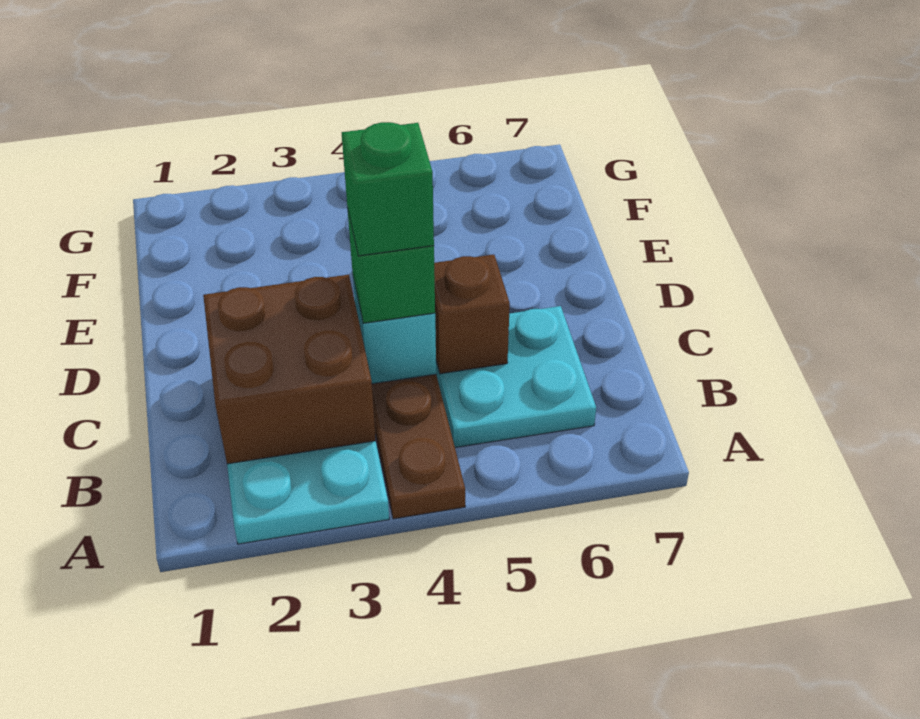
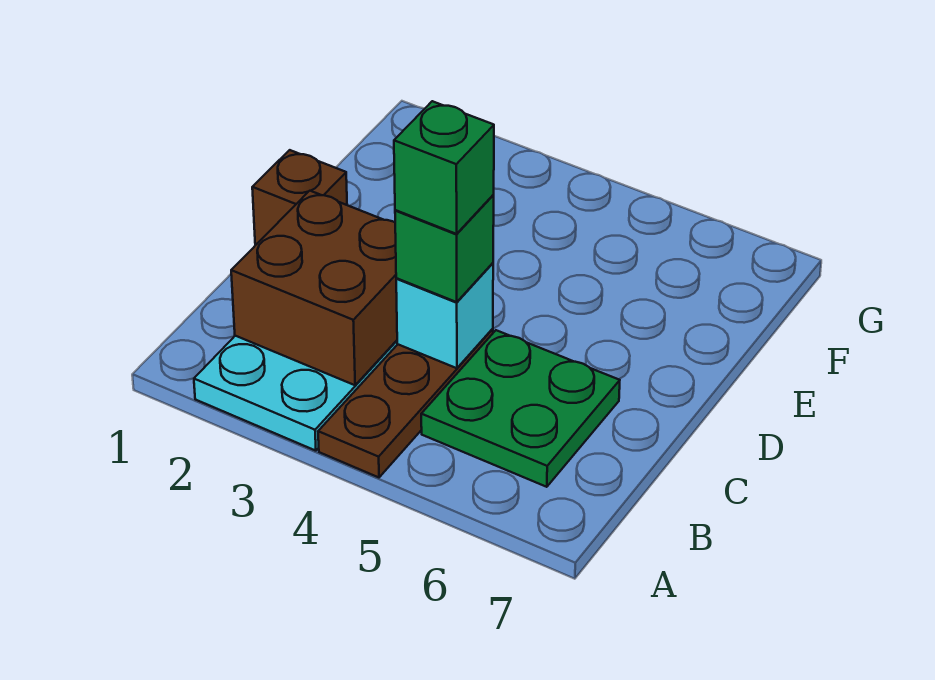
cyan plate B5:C6 level 1 -> green plate B5:C6 level 1
brown brick C5 level 2 -> brown brick D1 level 1

